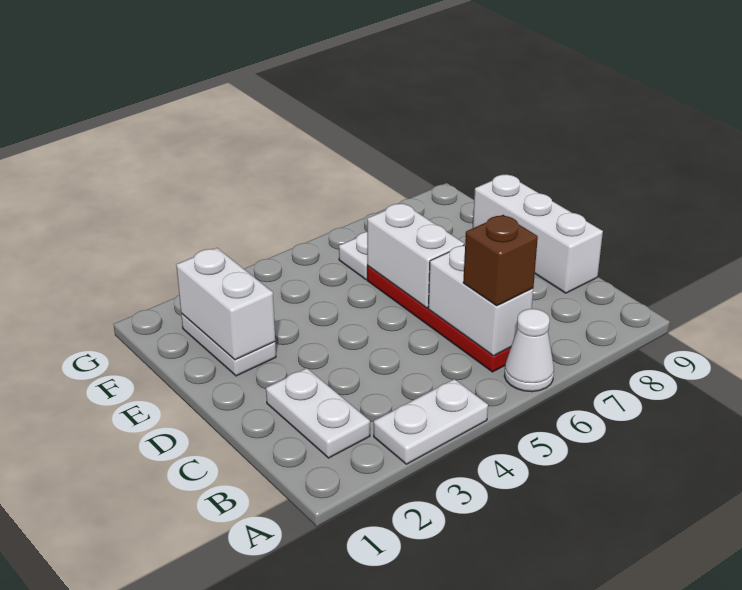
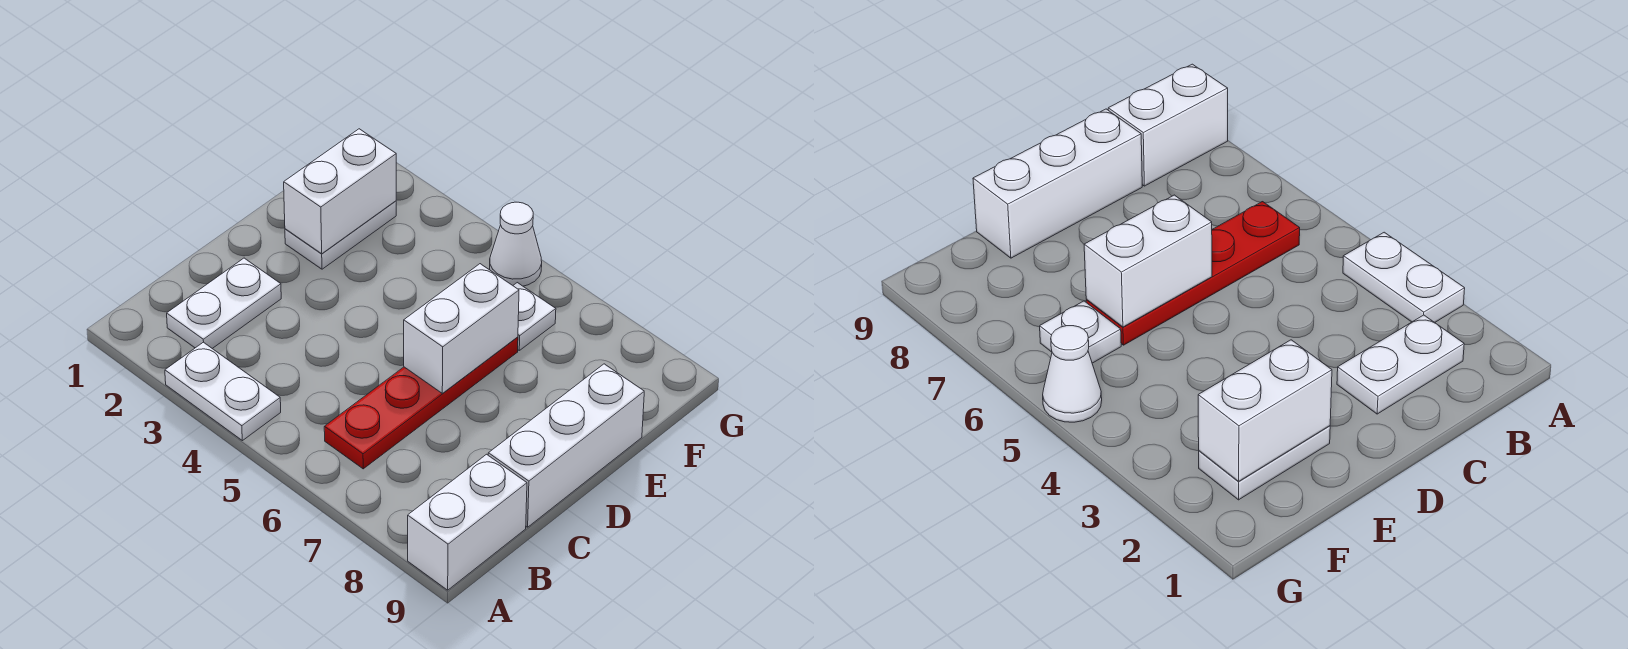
white cone A6 level 1 -> white cone G5 level 1
white brick B6:C6 level 2 -> white brick A9:B9 level 1
brown brick B6 level 3 -> none

